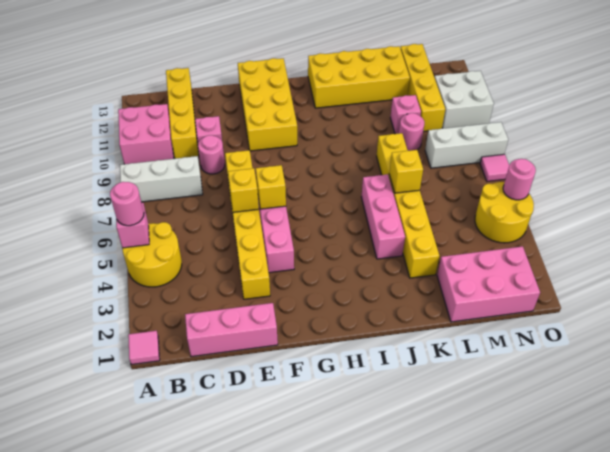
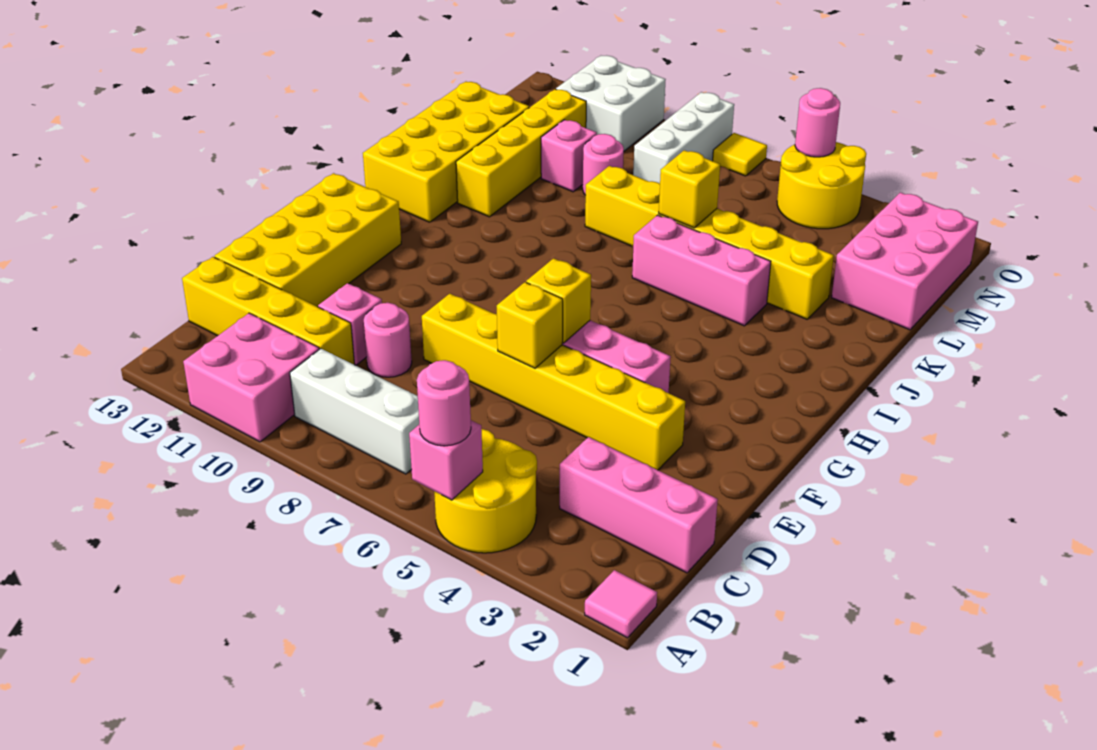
white brick A8:C8 level 1 -> white brick B7:B9 level 1
pink brick C1:E1 level 1 -> pink brick C1:C3 level 1
yellow brick F10:G13 level 1 -> yellow brick D12:G13 level 1
yellow brick M10:M13 level 1 -> yellow brick J11:M11 level 1
pink tile O7 level 1 -> yellow tile O7 level 1

